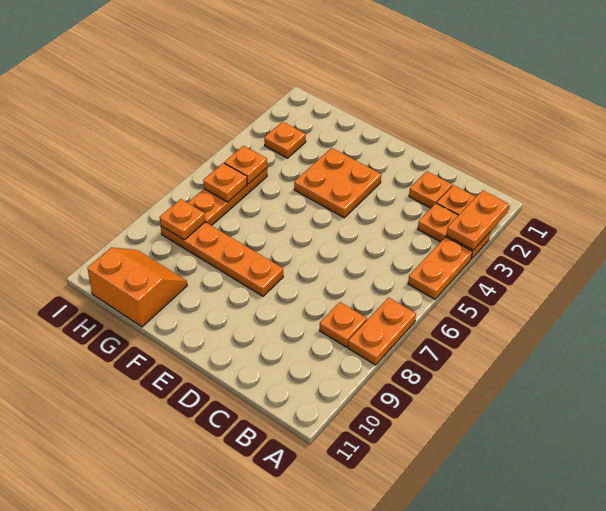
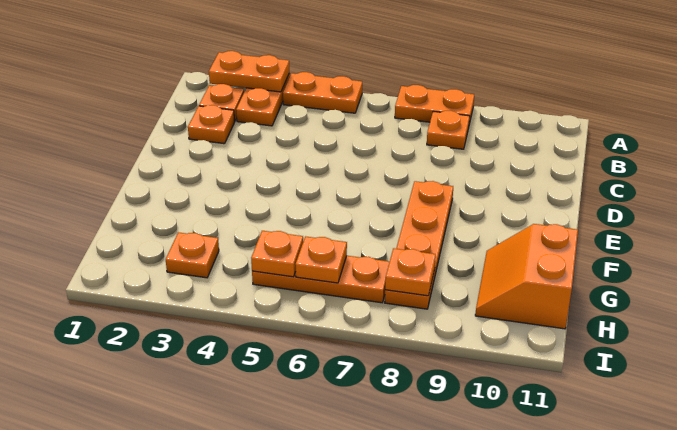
orange plate E3:F4 level 1 -> none

